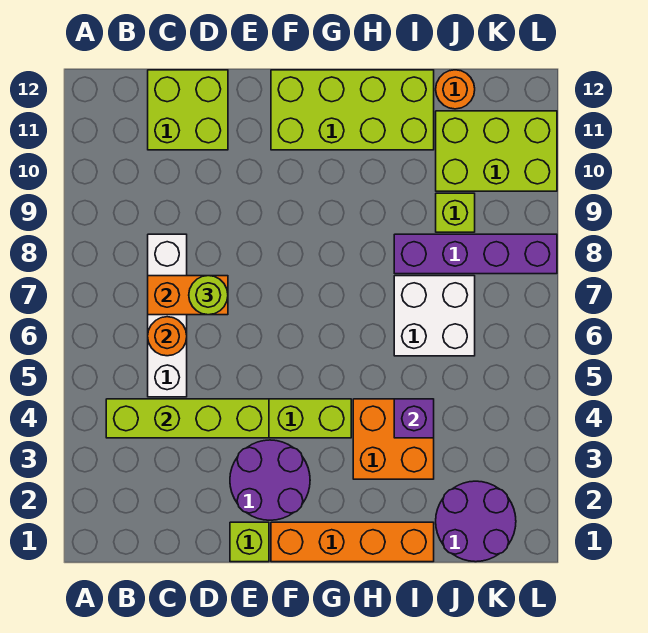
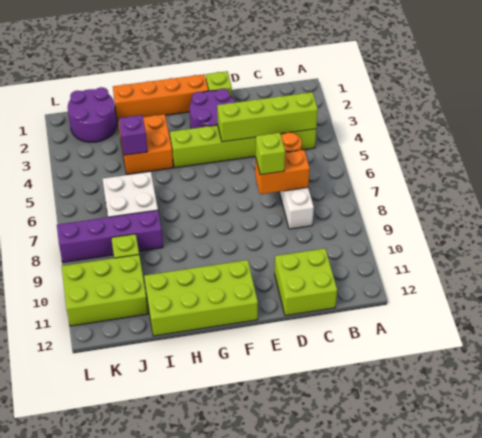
lime round brick D7 level 3 -> lime brick D7 level 3
orange round brick J12 level 1 -> none

